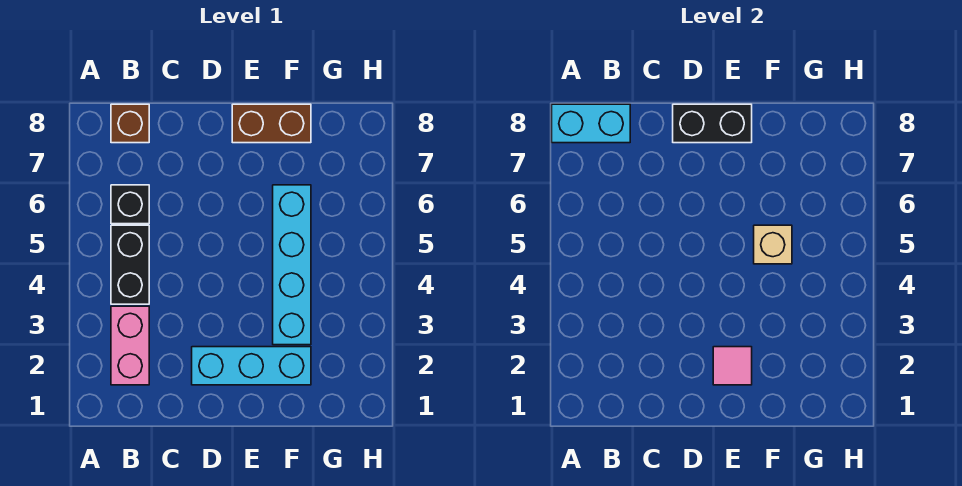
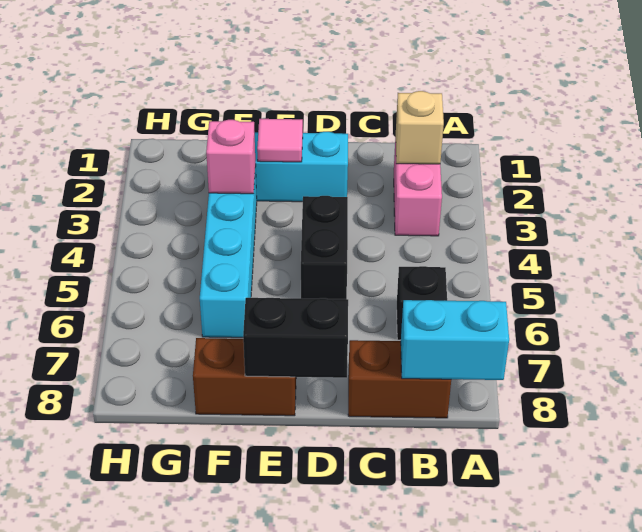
black brick B4:B5 level 1 -> black brick D4:D5 level 1
brown brick B8 level 1 -> brown brick B8:C8 level 1
none -> pink brick F3 level 2
tan brick F5 level 2 -> tan brick B2 level 2

